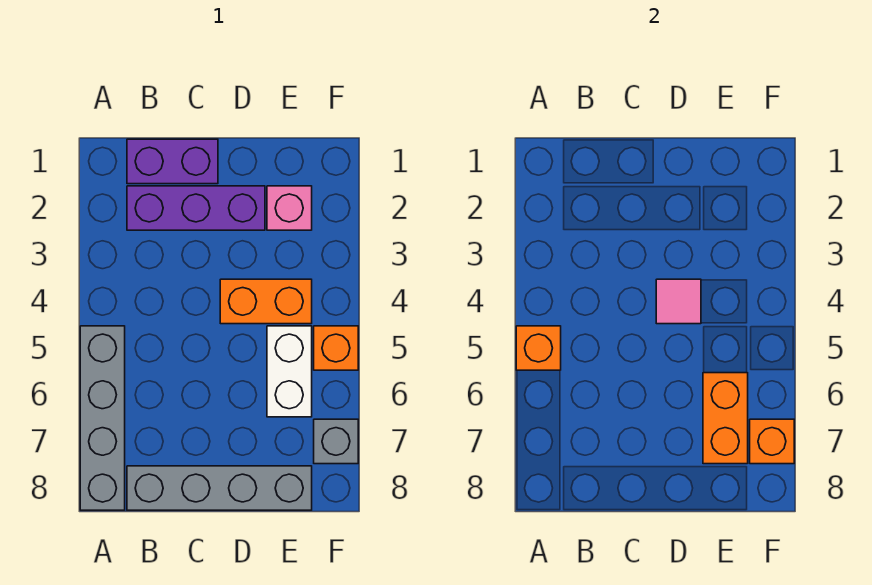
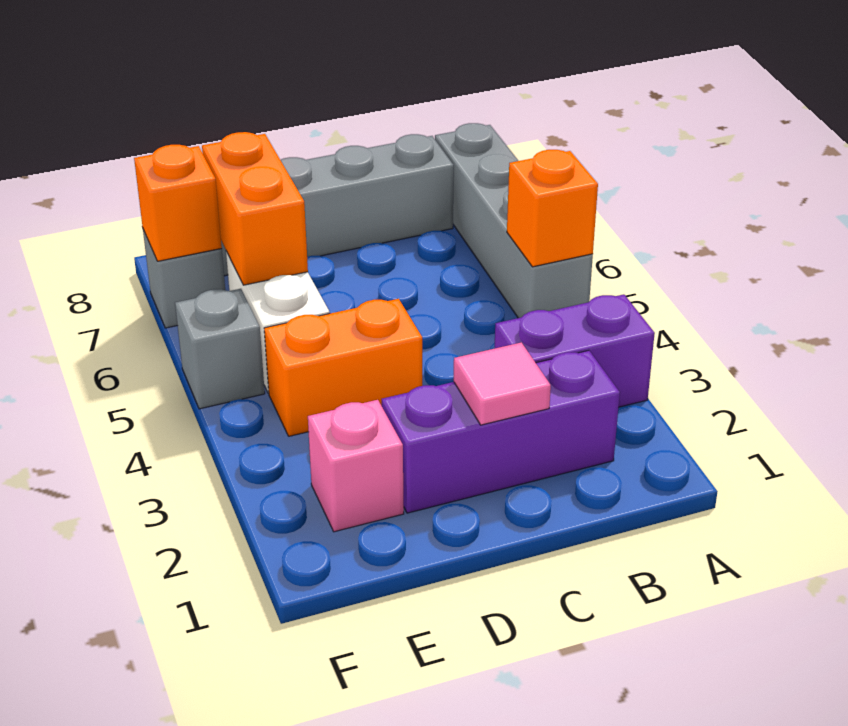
purple brick B1:C1 level 1 -> purple brick A3:B3 level 1
pink tile D4 level 2 -> pink tile C2 level 2
orange brick F5 level 1 -> grey brick F5 level 1

